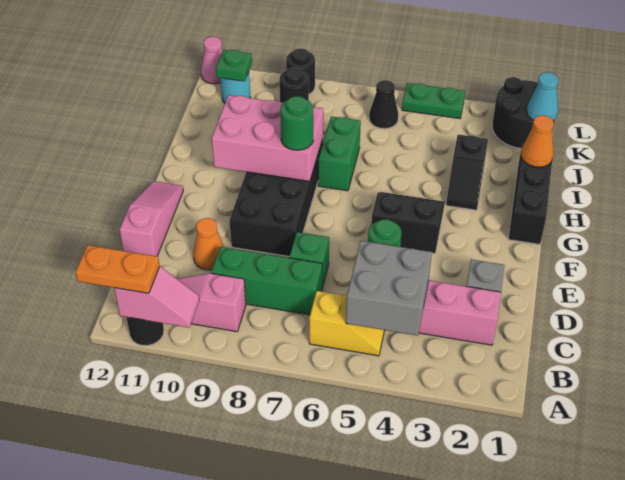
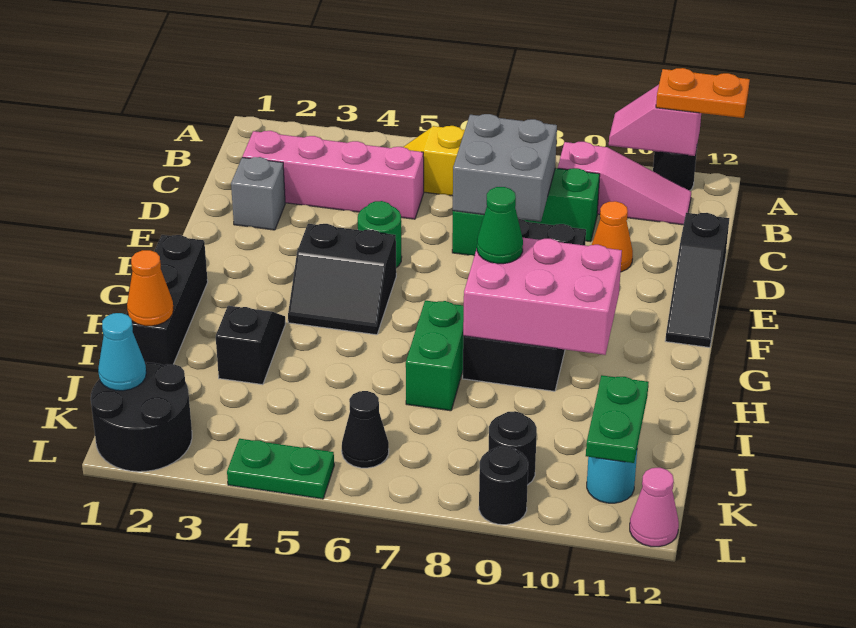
grey brick B4:C5 level 2 -> grey brick C7:D8 level 2
pink slope D12:F12 level 1 top D -> black slope D12:F12 level 1 top D
green round brick G8 level 3 -> green cone G8 level 3
green plate K11 level 2 -> green plate J11:K11 level 2

